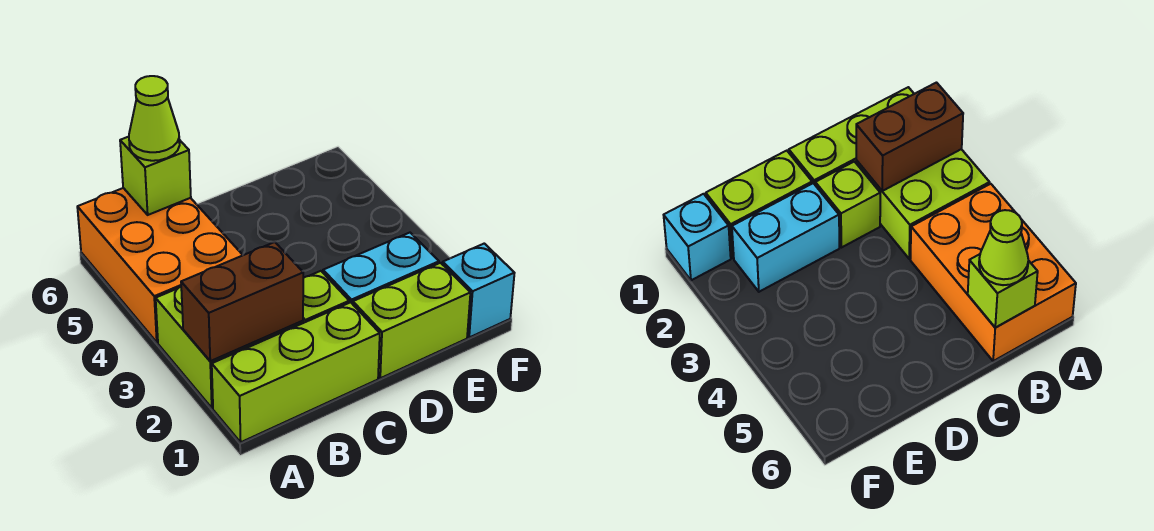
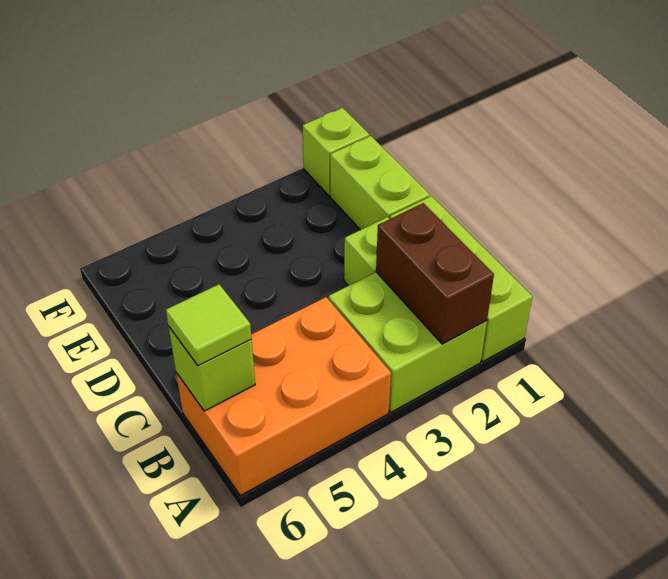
lime cone B6 level 3 -> lime tile B6 level 3
cyan brick D2:E2 level 1 -> none
cyan brick F1 level 1 -> lime brick F1 level 1

